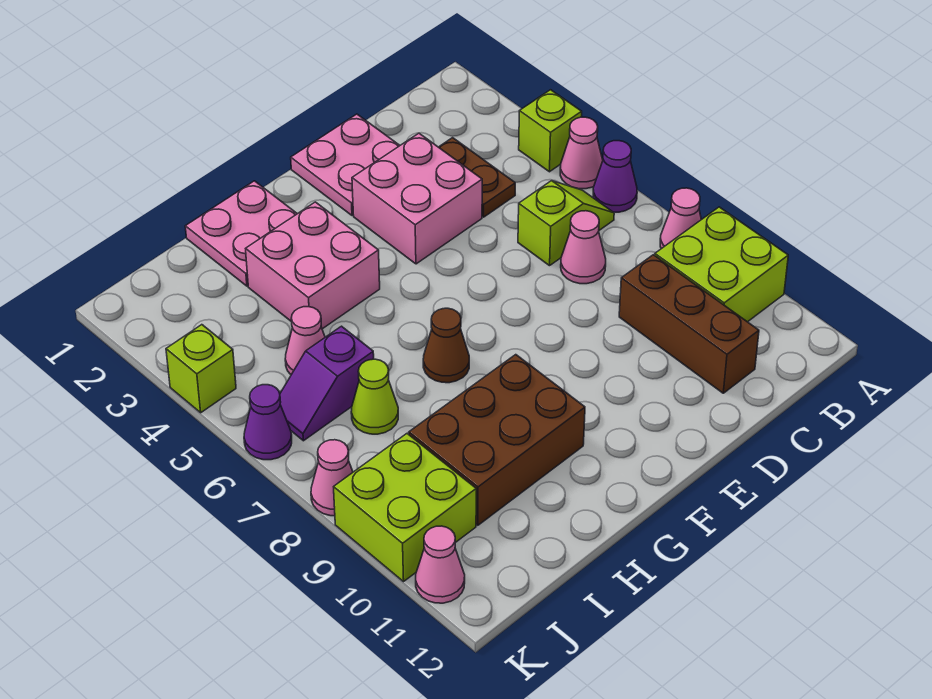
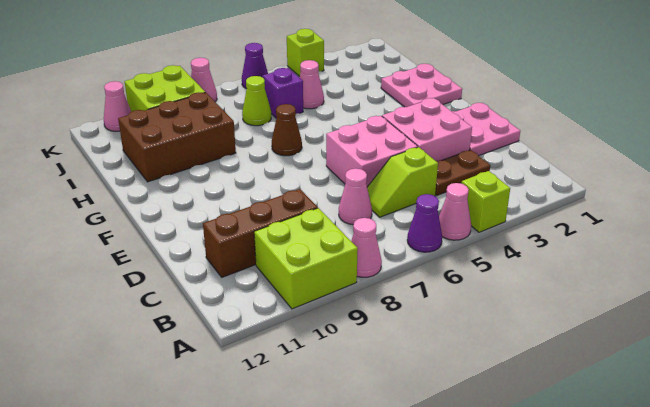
lime slope B6:C6 level 1 top C -> lime slope C5:C6 level 1 top 5
pink brick G3:H4 level 1 -> pink brick D5:E6 level 1
brown brick G9:I10 level 1 -> brown brick H9:I11 level 1

